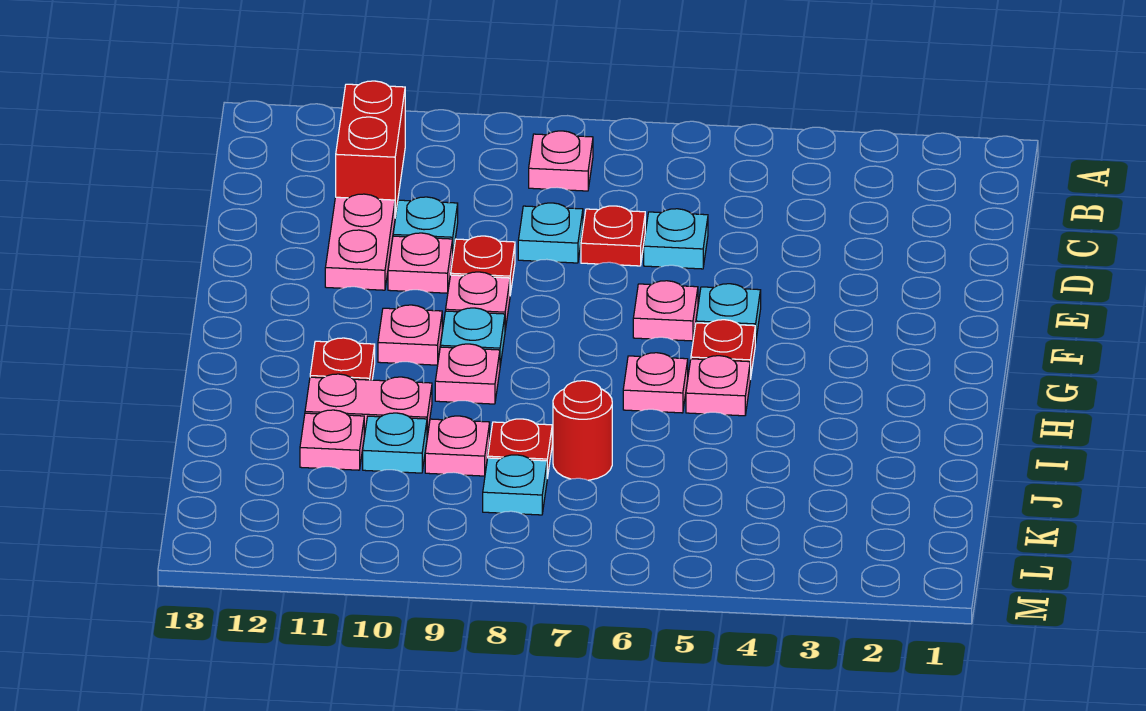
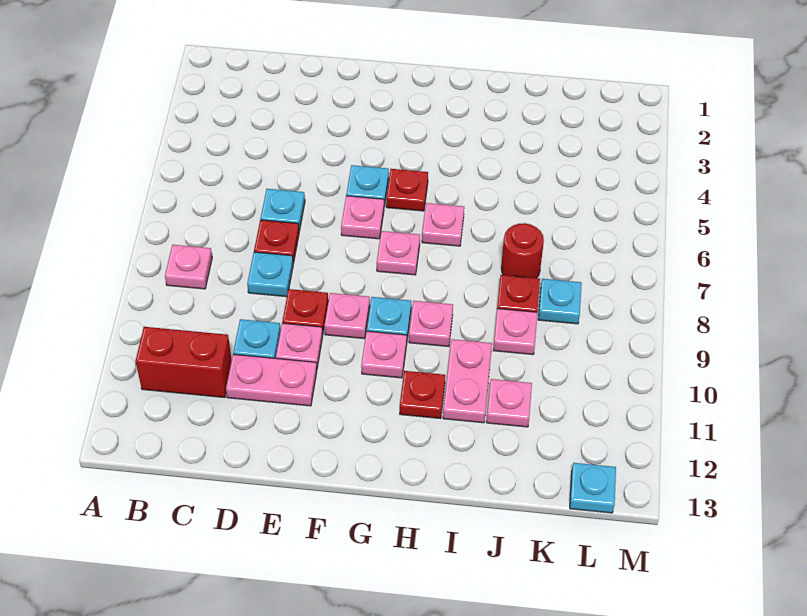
pink plate H5 level 1 -> pink plate G7 level 1
cyan plate J10 level 1 -> cyan plate L13 level 1

